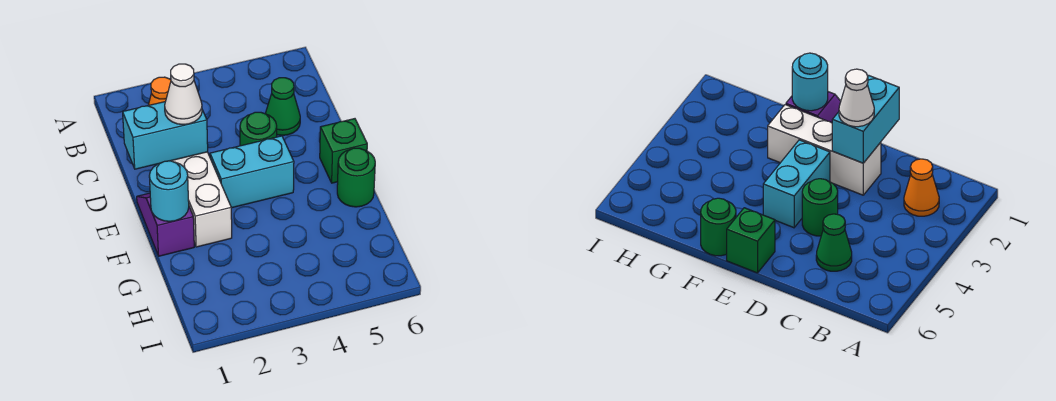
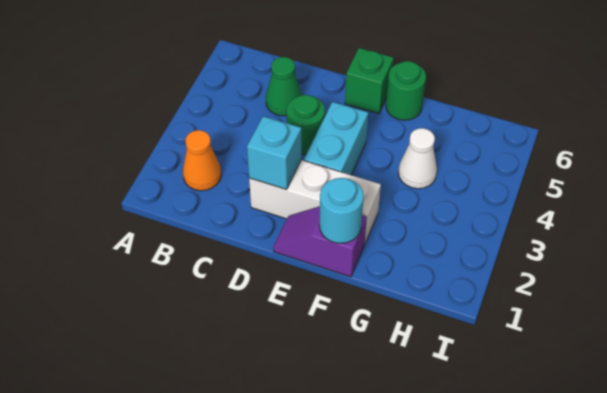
cyan brick D1:D2 level 2 -> cyan brick D2 level 2
white cone D2 level 3 -> white cone G4 level 1

